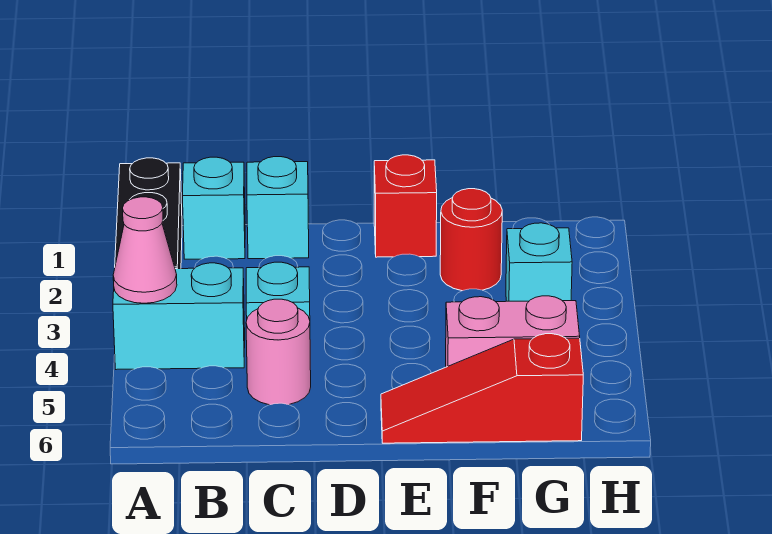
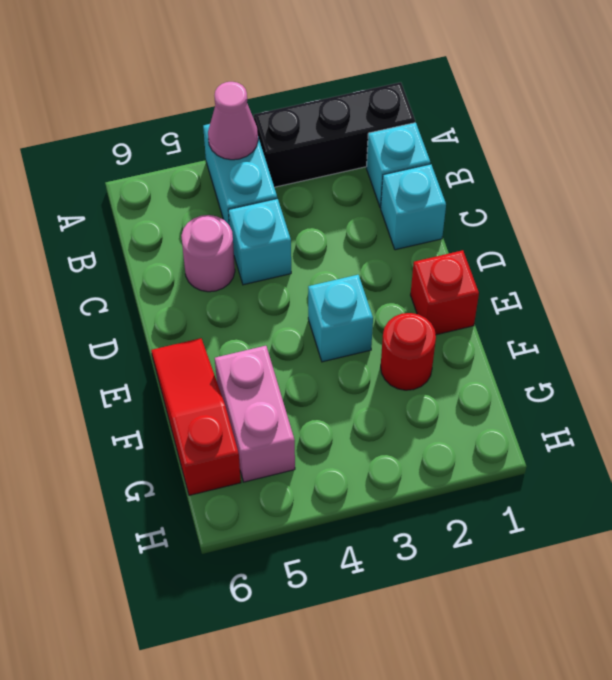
cyan brick G3 level 1 -> cyan brick E3 level 1

